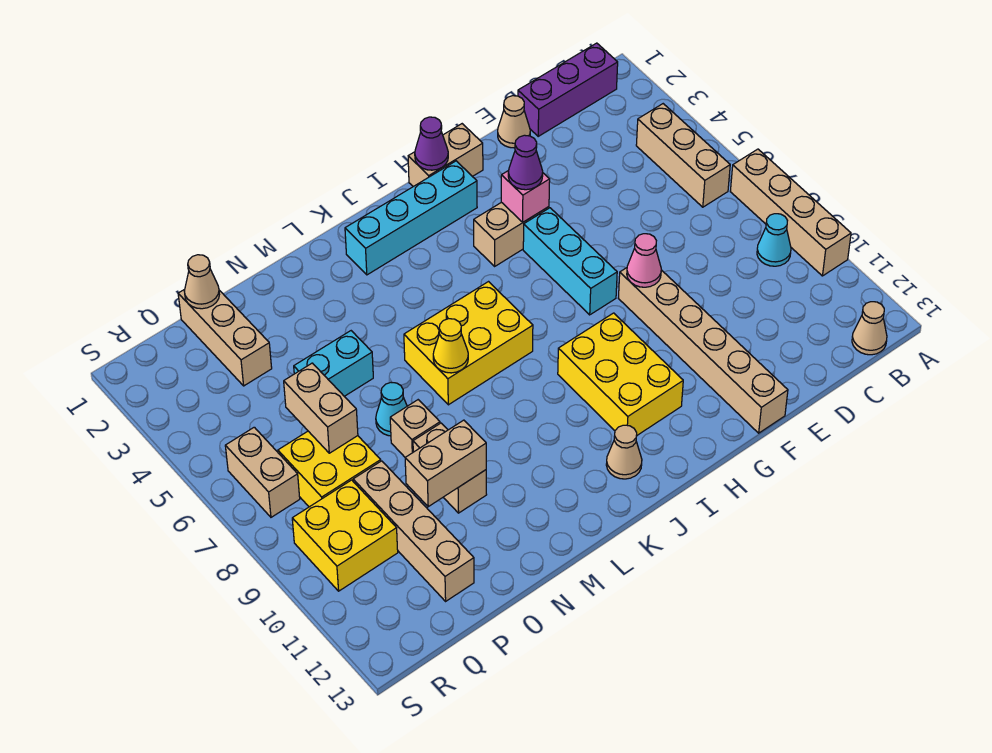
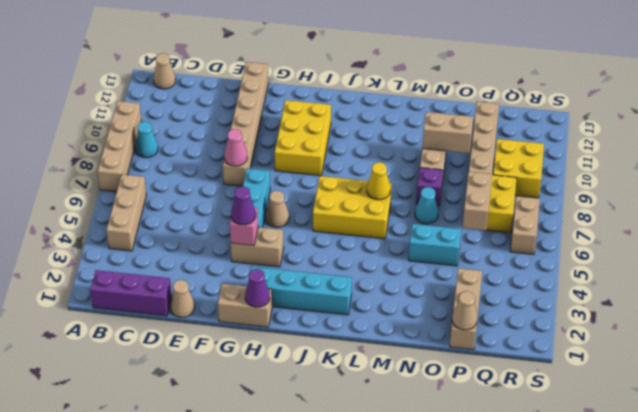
tan cone J12 level 1 -> tan cone H6 level 1
tan brick N8 level 1 -> purple brick N8 level 1

